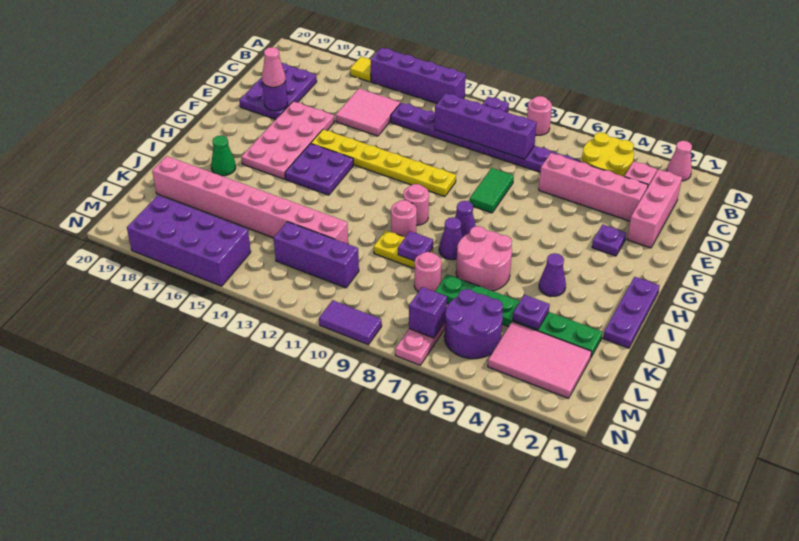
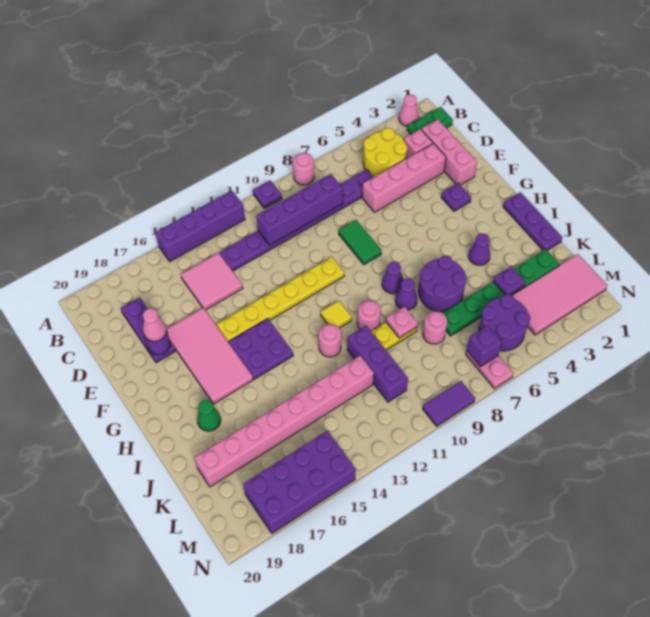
yellow tile A16 level 1 -> yellow tile H11 level 1
none -> green plate B1:B2 level 1
purple plate C18:E19 level 1 -> purple plate C18:E18 level 1
pink plate E16:H17 level 1 -> pink tile E16:H17 level 1
pink round brick H10 level 1 -> pink round brick I12 level 1
pink round brick I6:J7 level 1 -> purple round brick I6:J7 level 1
purple plate J9 level 2 -> pink plate J9 level 2
pink tile L2:M4 level 1 -> pink tile L1:M4 level 1
purple brick L11:L13 level 1 -> purple brick J11:L11 level 1

